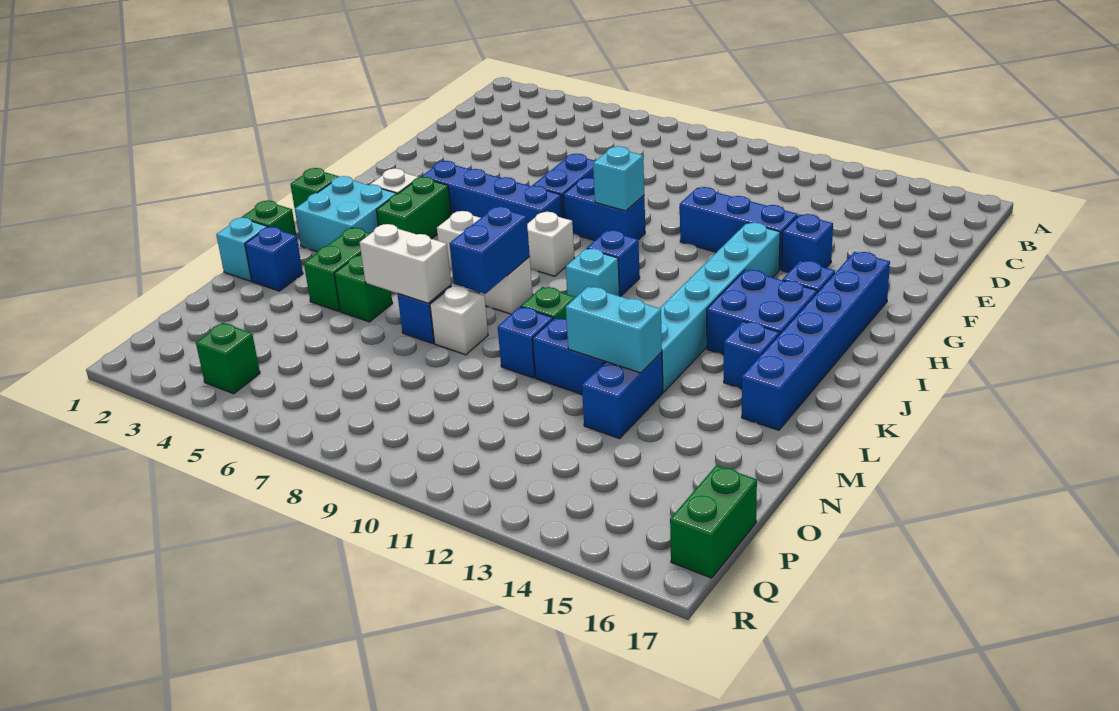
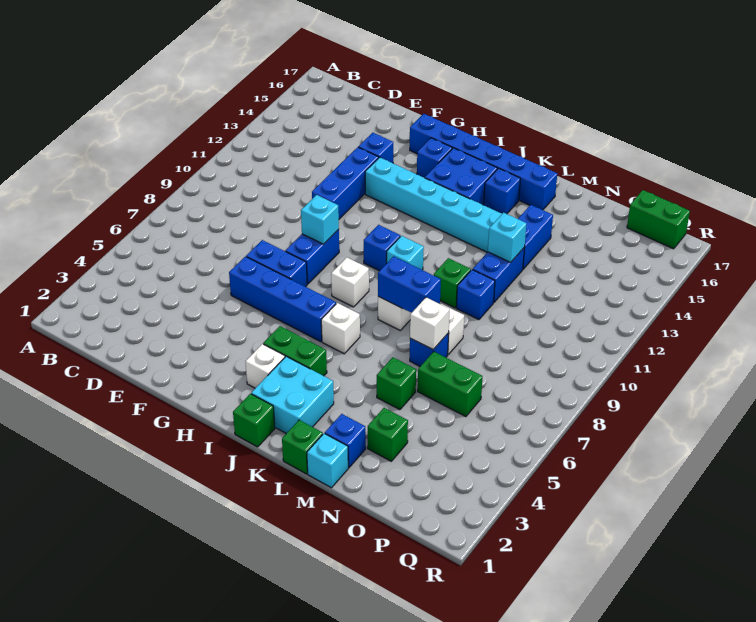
blue brick H4:H7 level 1 -> blue brick F6:I6 level 1
green brick L4:M4 level 1 -> green brick N6:O6 level 1
white brick M6:M7 level 2 -> white brick M7 level 2
cyan brick M12:M13 level 2 -> cyan brick M12 level 2
blue brick M13:N13 level 1 -> blue brick M13:M14 level 1
green brick Q4 level 1 -> green brick N3 level 1

